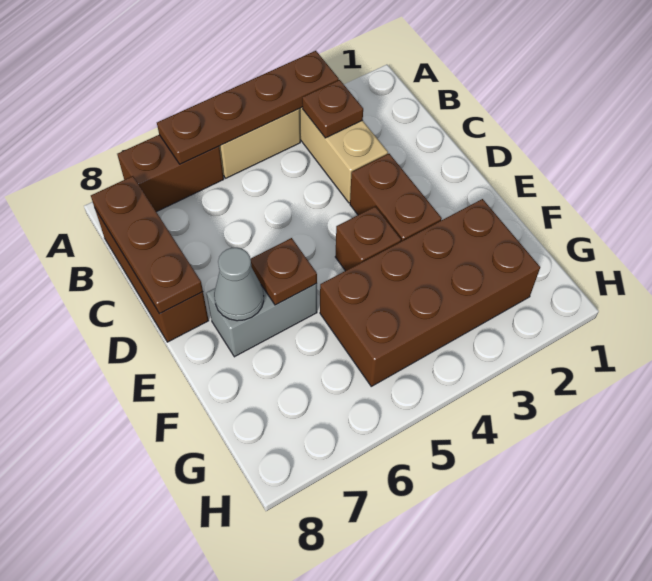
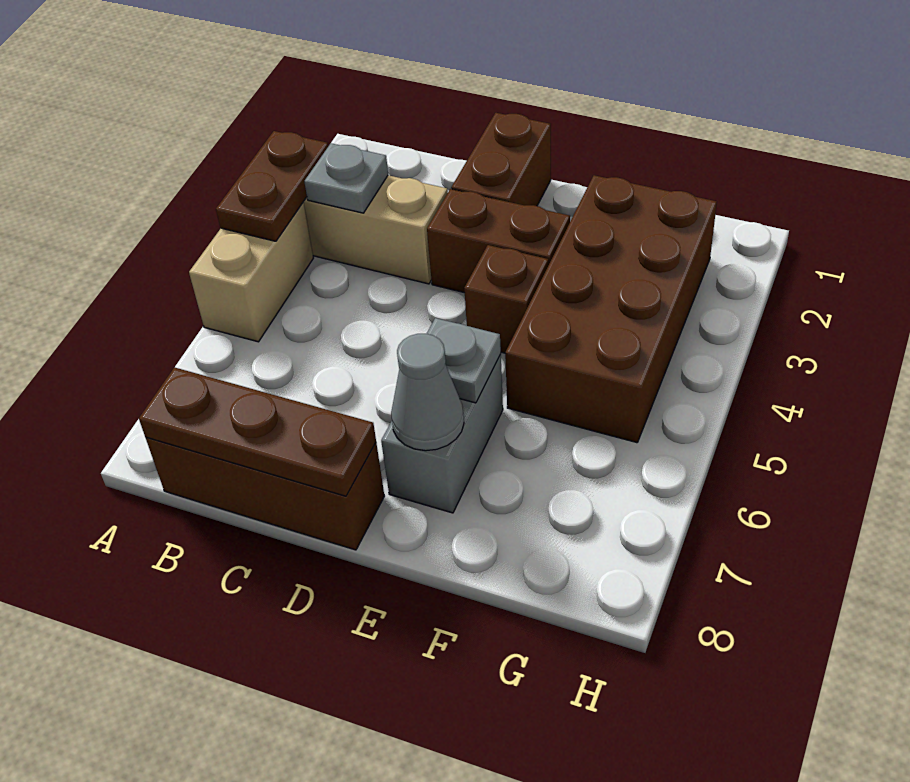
brown plate A3:A6 level 2 -> brown plate A3:A4 level 2
brown brick A6:A7 level 1 -> brown brick D1:D2 level 1
brown plate B3 level 2 -> grey plate B3 level 2
brown plate E6 level 2 -> grey plate E6 level 2

